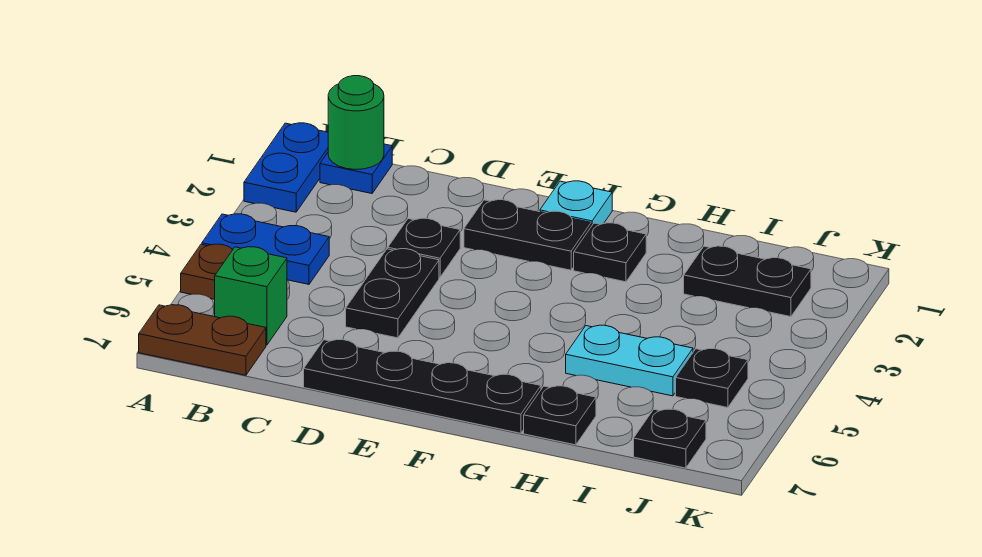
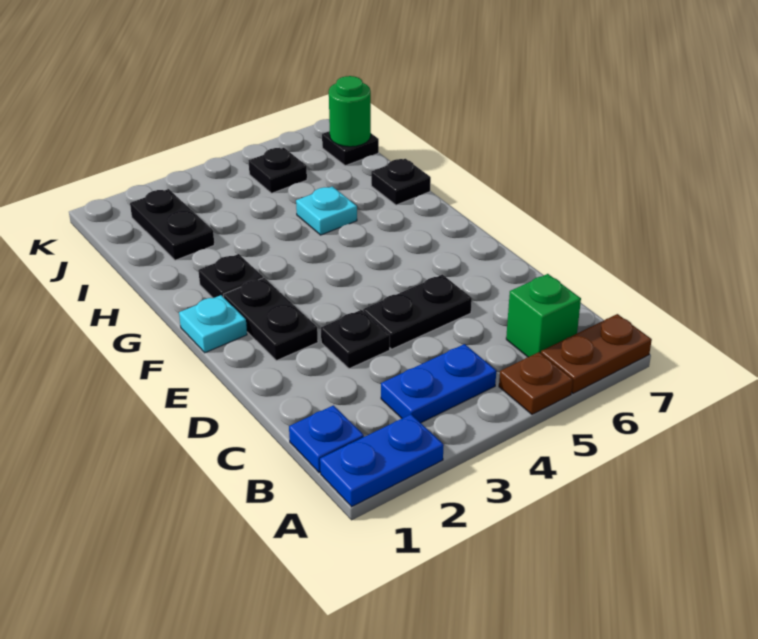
blue plate A4:B4 level 1 -> blue plate B3:B4 level 1
brown plate A7:B7 level 1 -> brown plate A6:A7 level 1
green round brick B1 level 2 -> green round brick J7 level 2
black plate D7:G7 level 1 -> none
cyan plate H5:I5 level 1 -> cyan plate H5 level 1

